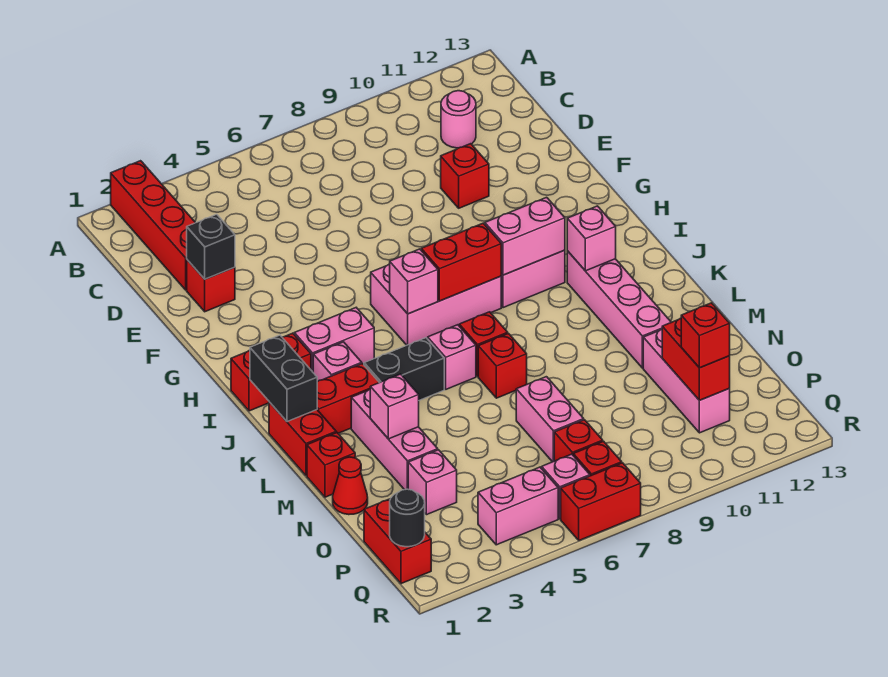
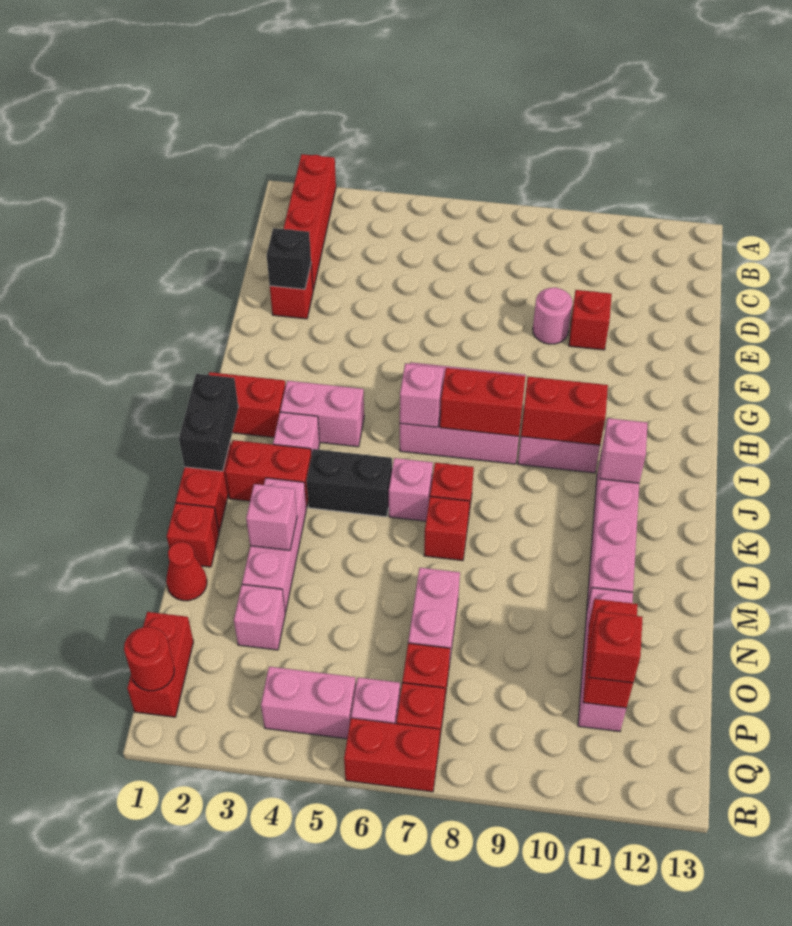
pink round brick C11 level 1 -> pink round brick E9 level 1
pink brick I9:I10 level 2 -> red brick I9:I10 level 2
black round brick Q1 level 2 -> red round brick Q1 level 2

